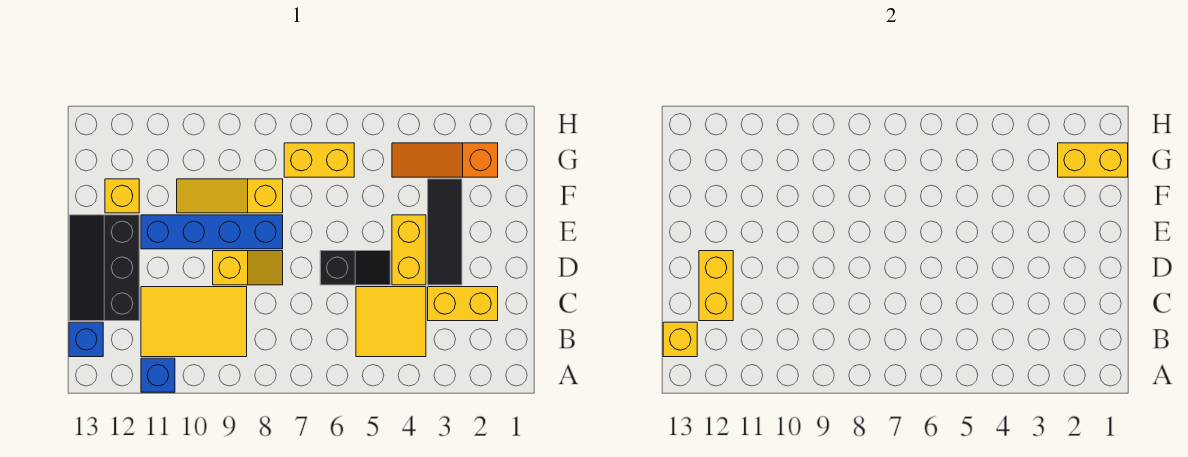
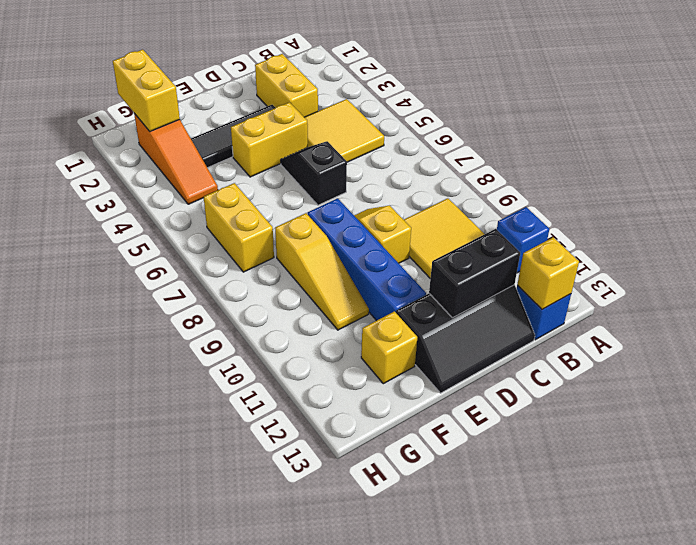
yellow brick C12:D12 level 2 -> black brick C12:D12 level 2

